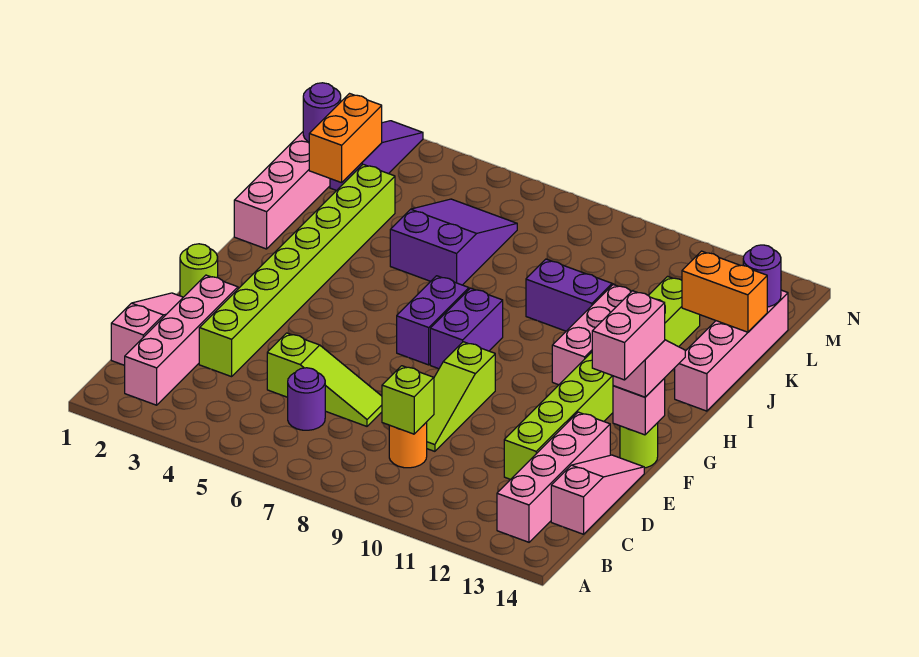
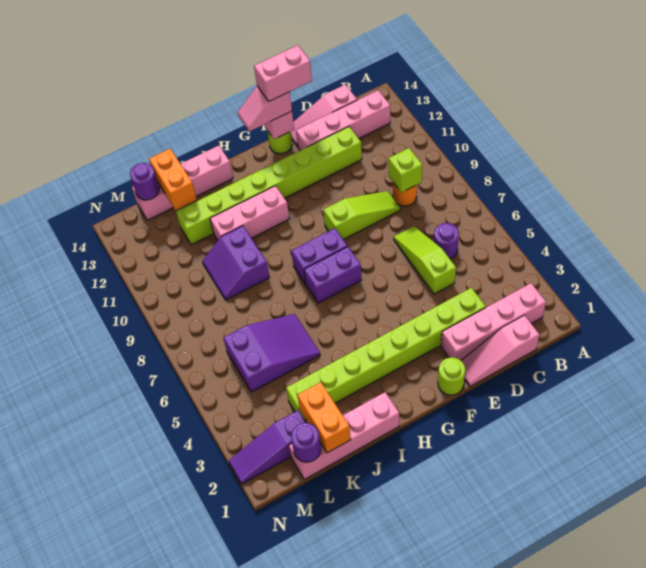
purple slope J5:L6 level 1 top J -> purple slope J5:L6 level 1 top L
orange brick K2:L2 level 2 -> orange brick K1:K2 level 2

